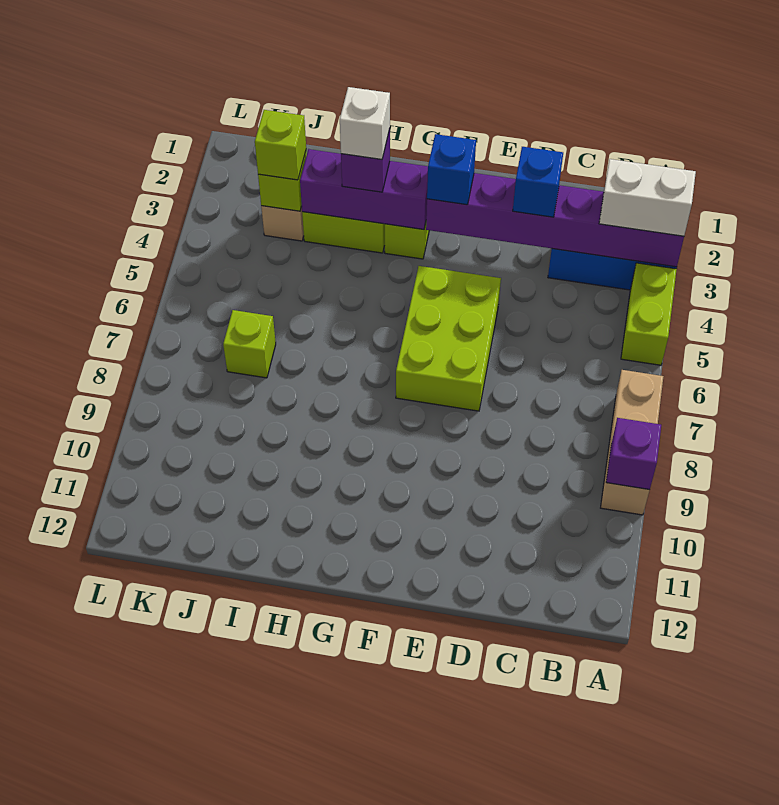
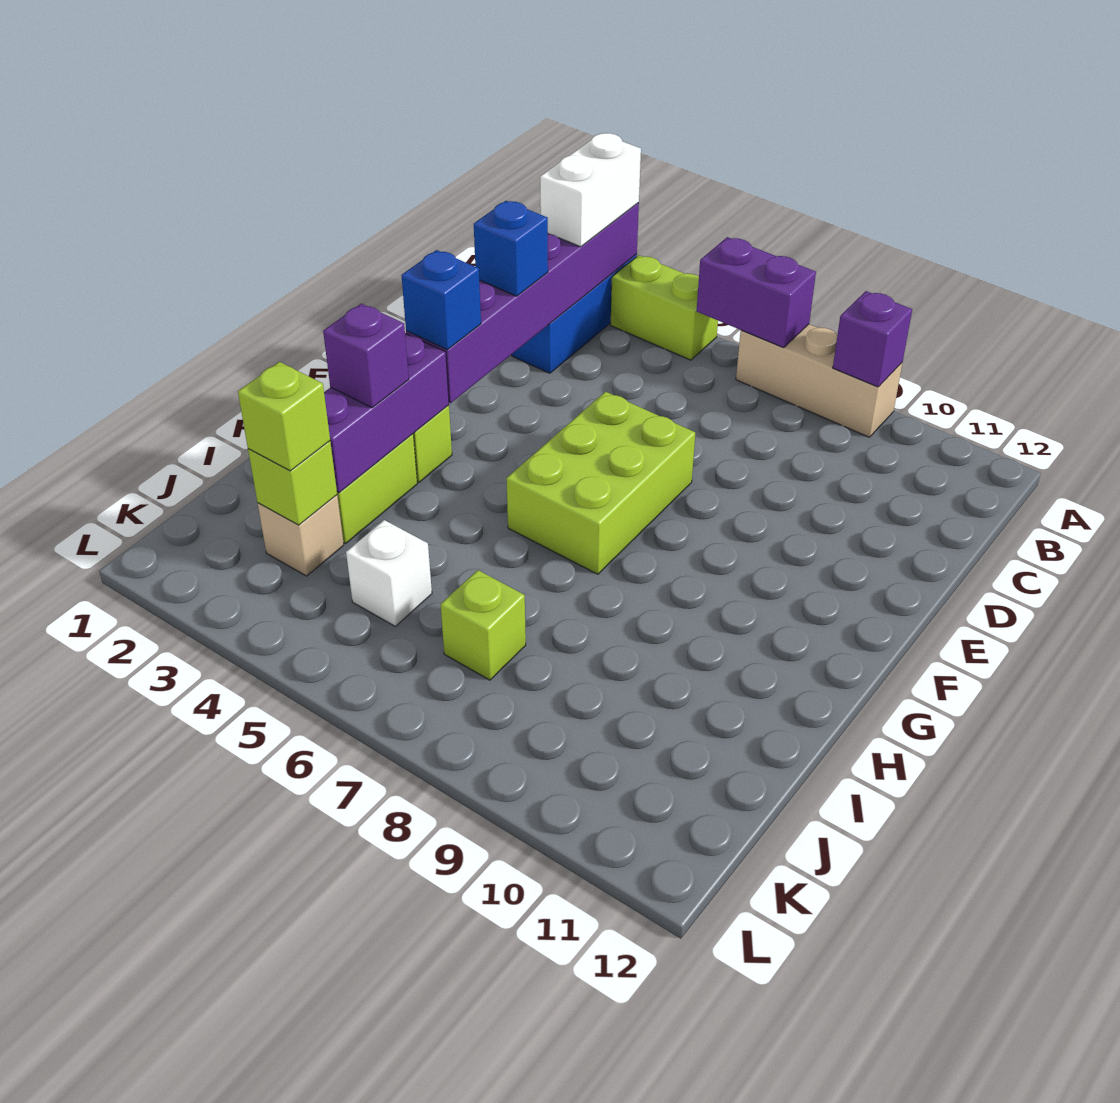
none -> purple brick A6:A7 level 2
lime brick E5:F7 level 1 -> lime brick E6:G7 level 1
white brick H3 level 4 -> white brick J5 level 1

